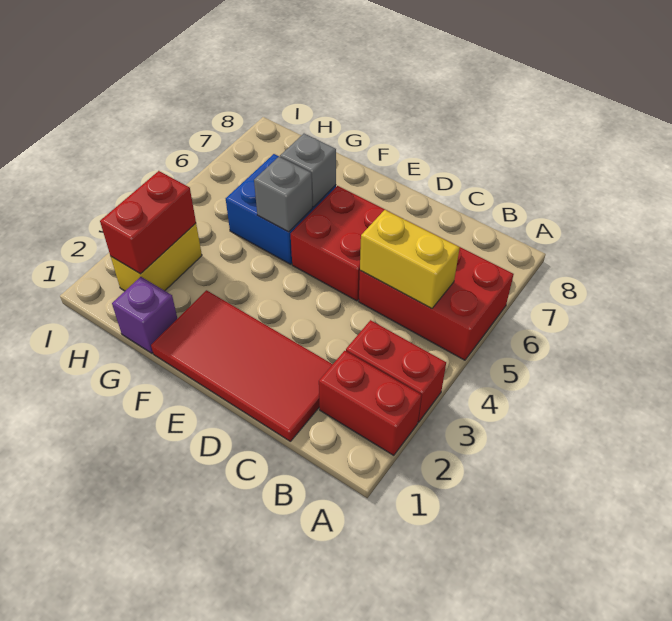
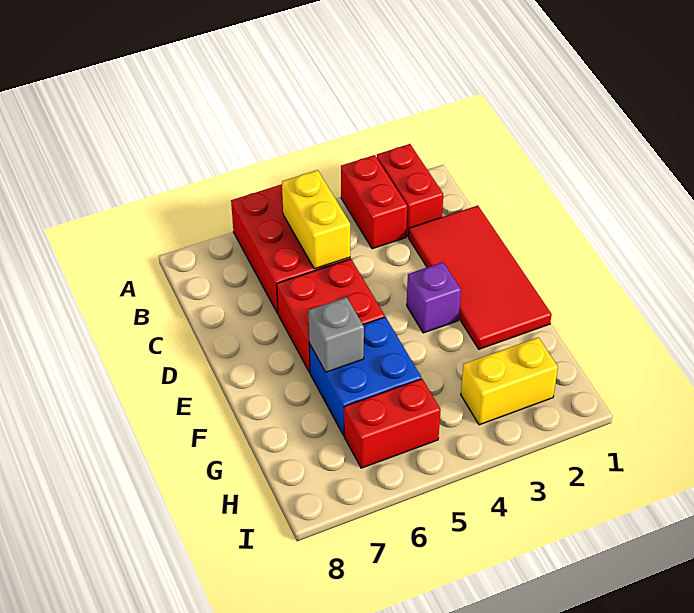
grey brick F5 level 2 -> none
purple brick G1 level 1 -> purple brick E3 level 1
red brick H2:H3 level 2 -> red brick H5:H6 level 1

